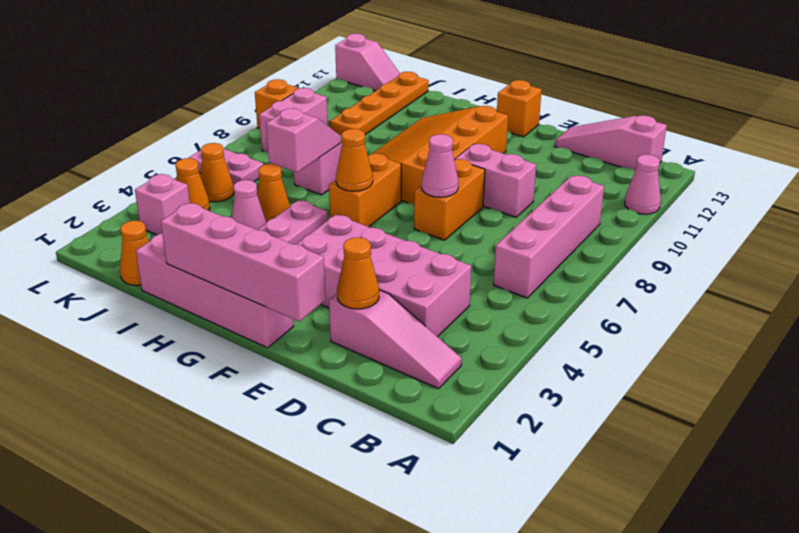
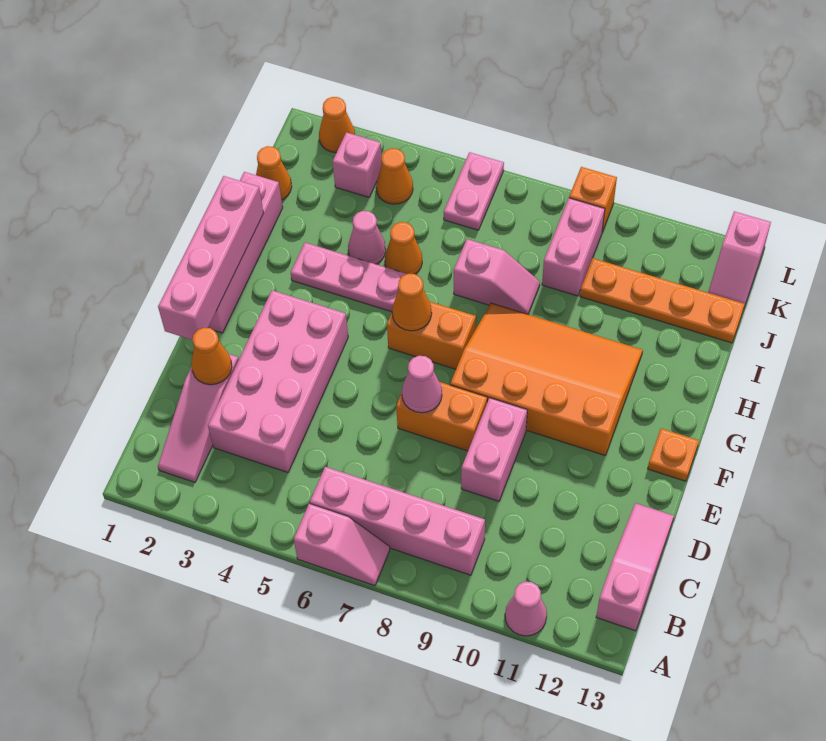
orange brick F13 level 1 -> orange plate F13 level 1
pink slope I6:I7 level 2 top 6 -> pink slope A6:A7 level 1 top 6
orange cone K5 level 1 -> orange cone L2 level 1
pink brick K8:K9 level 1 -> pink brick J9:K9 level 1

